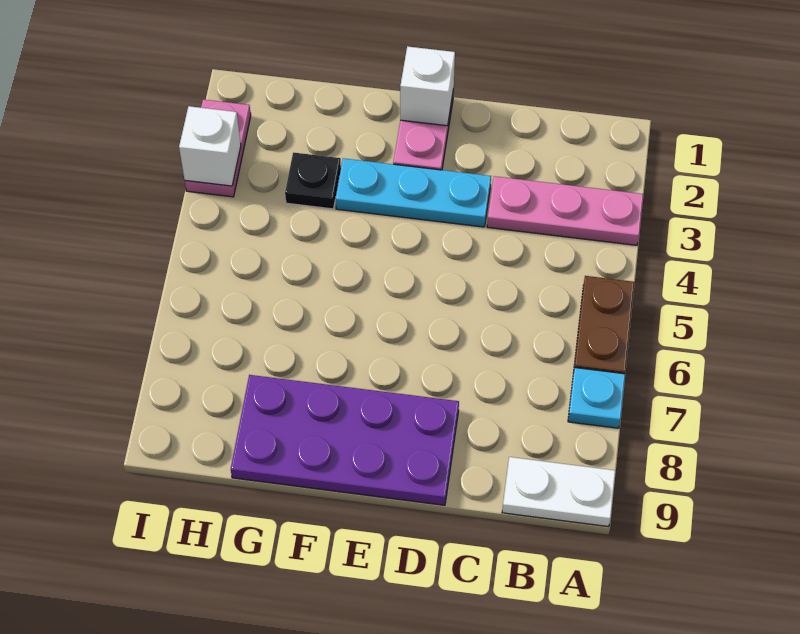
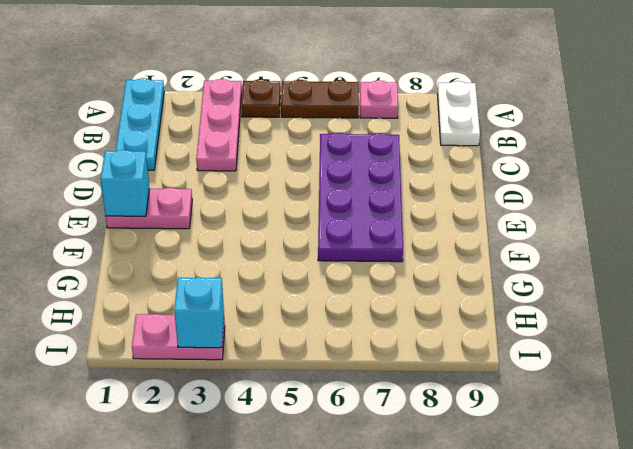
none -> brown plate A4 level 1
cyan plate A7 level 1 -> pink plate A7 level 1
cyan plate D3:F3 level 1 -> cyan plate A1:C1 level 1
purple plate D8:G9 level 1 -> purple plate C6:F7 level 1
white brick E1 level 2 -> cyan brick E1 level 2
black plate G3 level 1 -> none
white brick I3 level 2 -> cyan brick I3 level 2

